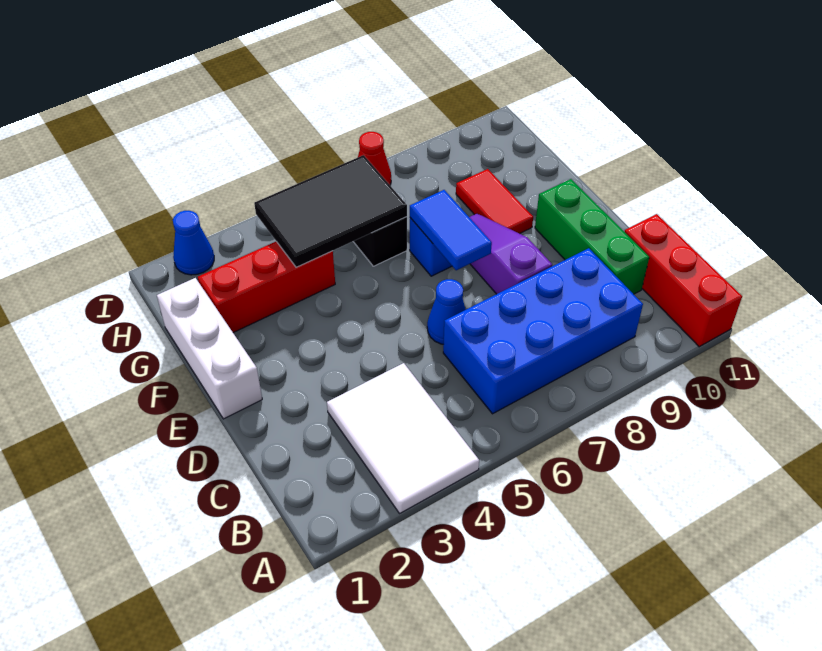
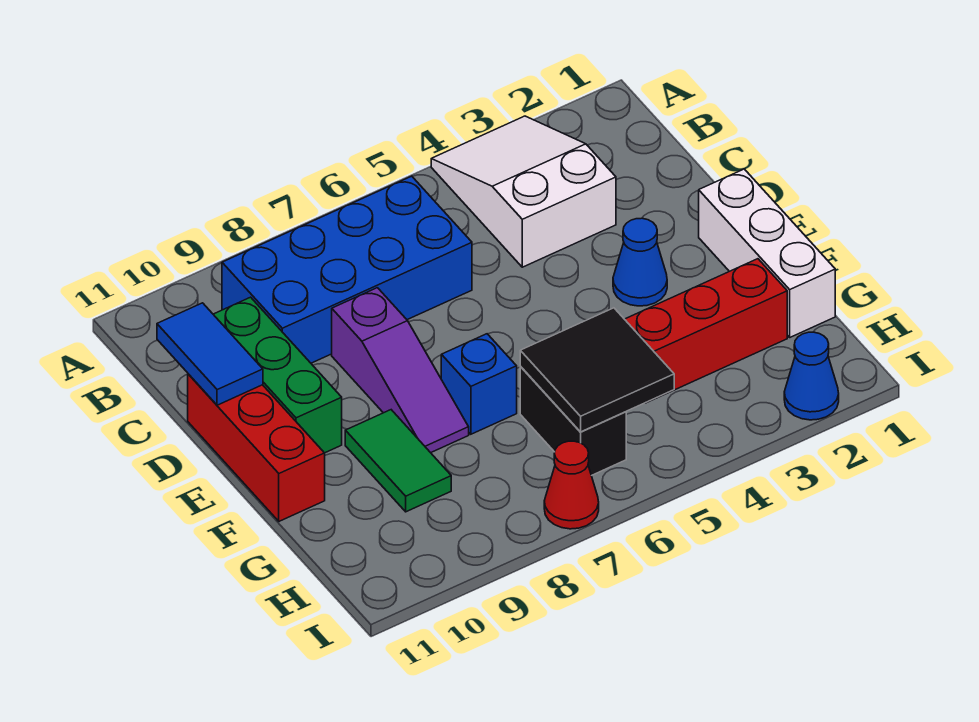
white tile A3:C4 level 1 -> white slope A3:C4 level 1 top C
red brick A11:C11 level 1 -> red brick D11:F11 level 1
blue cone D6 level 1 -> blue cone E3 level 1
blue tile E7:F7 level 2 -> blue tile C11:D11 level 2
red tile F9:G9 level 1 -> green tile F9:G9 level 1
black tile G4:H6 level 2 -> black tile G5:H6 level 2

